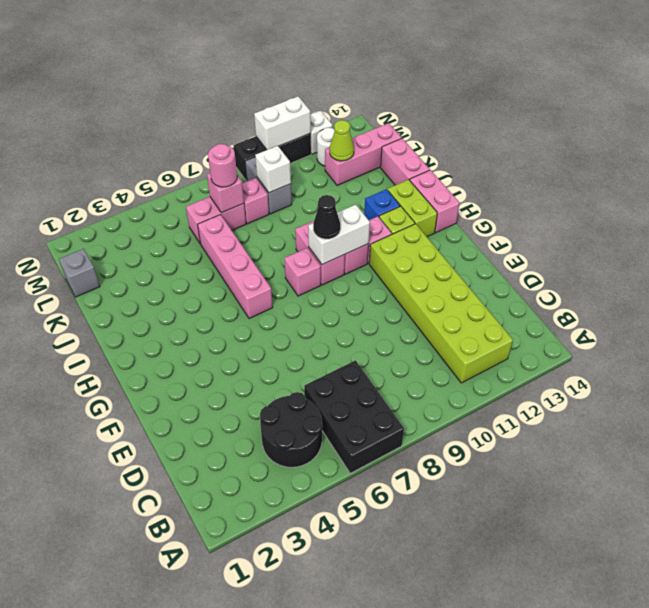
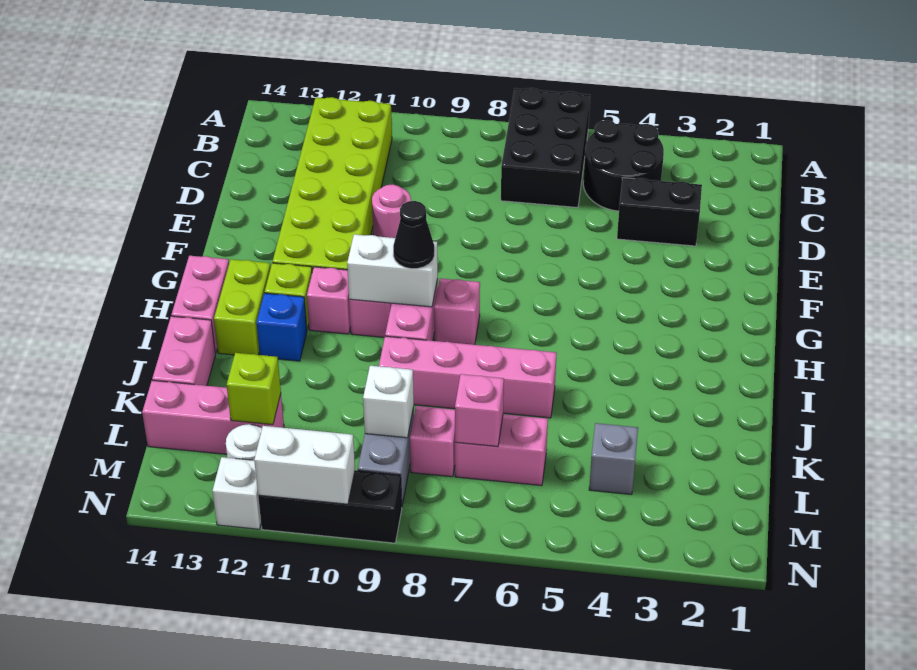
none -> black brick D3:D4 level 1
pink brick H6:K6 level 1 -> pink brick J6:J9 level 1
grey brick L1 level 1 -> grey brick L4 level 1
pink round brick L7 level 3 -> pink round brick E10 level 1
lime cone L12 level 2 -> lime brick L12 level 2

